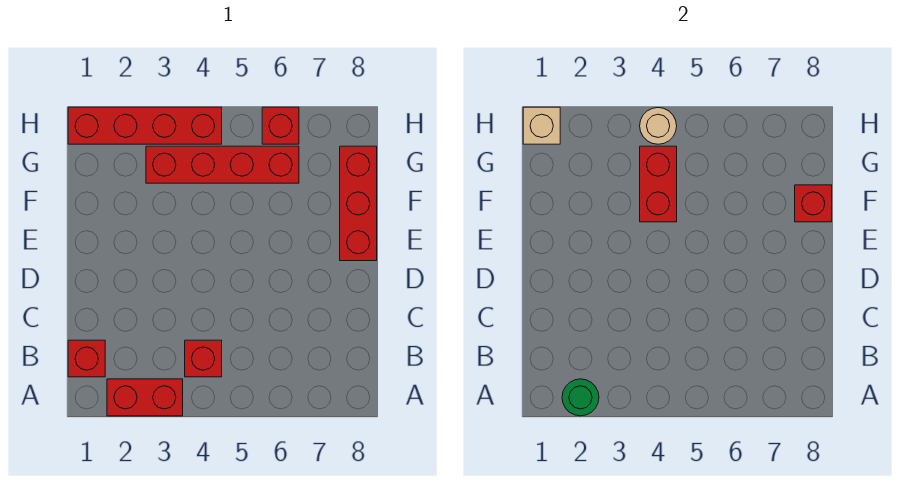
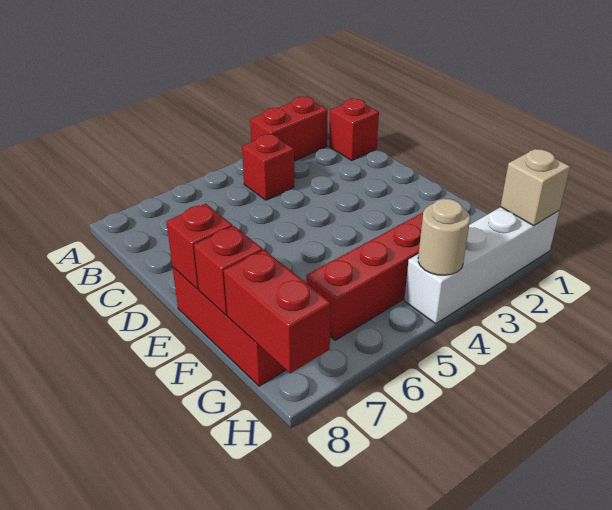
green round brick A2 level 2 -> none
red brick F4:G4 level 2 -> red brick G8:H8 level 2
red brick H1:H4 level 1 -> white brick H1:H4 level 1
red brick H6 level 1 -> red brick E8 level 2

